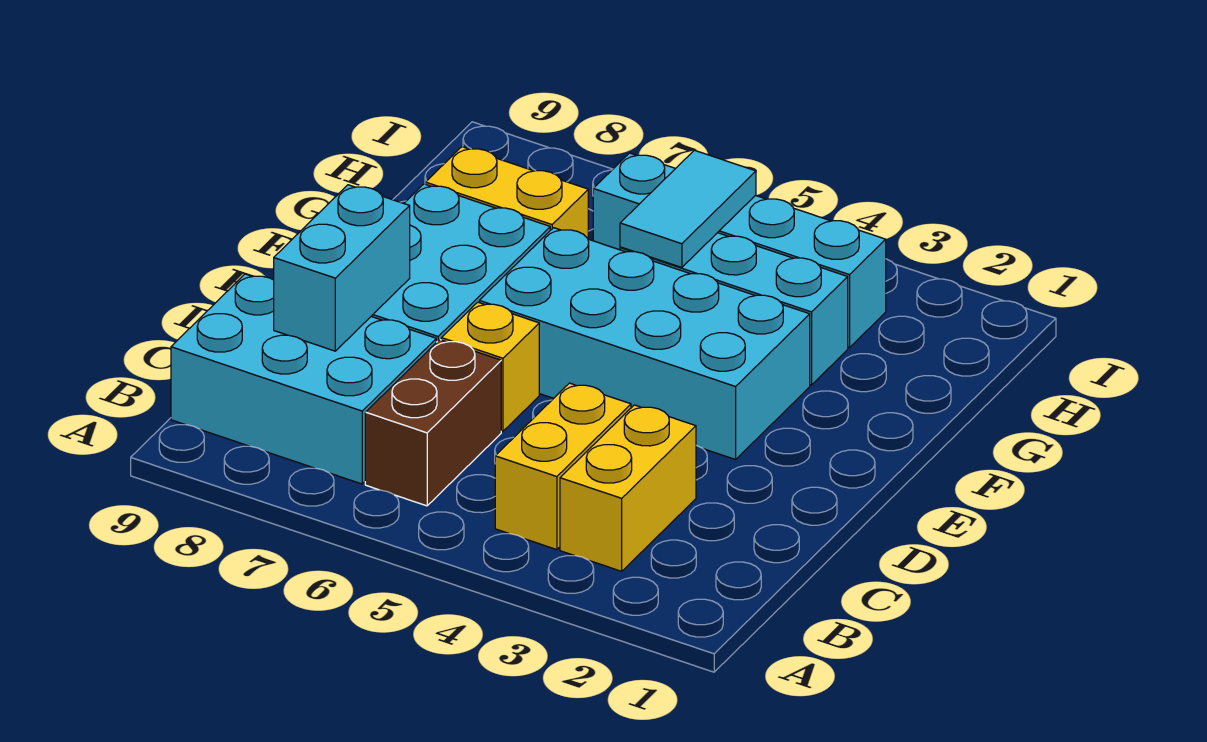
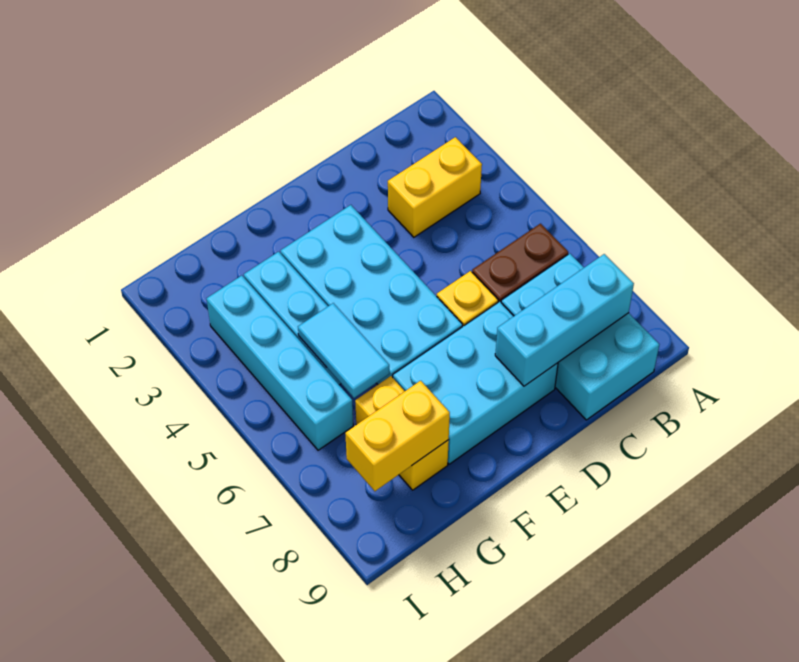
yellow brick B4:C4 level 1 -> yellow brick G8:H8 level 2
cyan brick C8:D8 level 2 -> cyan brick B8:D8 level 2
cyan tile G5:H5 level 2 -> cyan tile G5:G6 level 2

